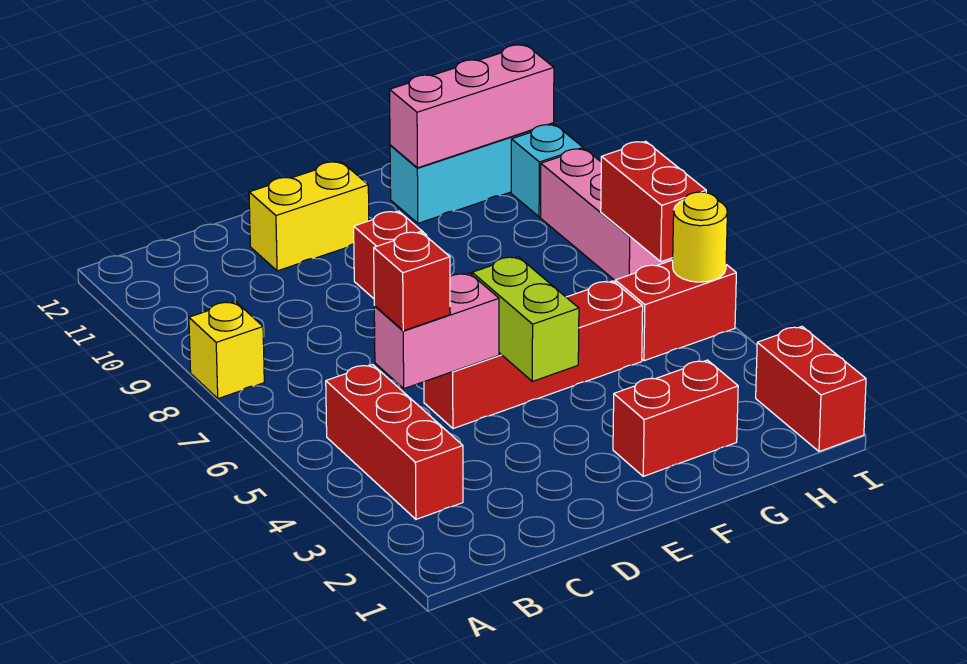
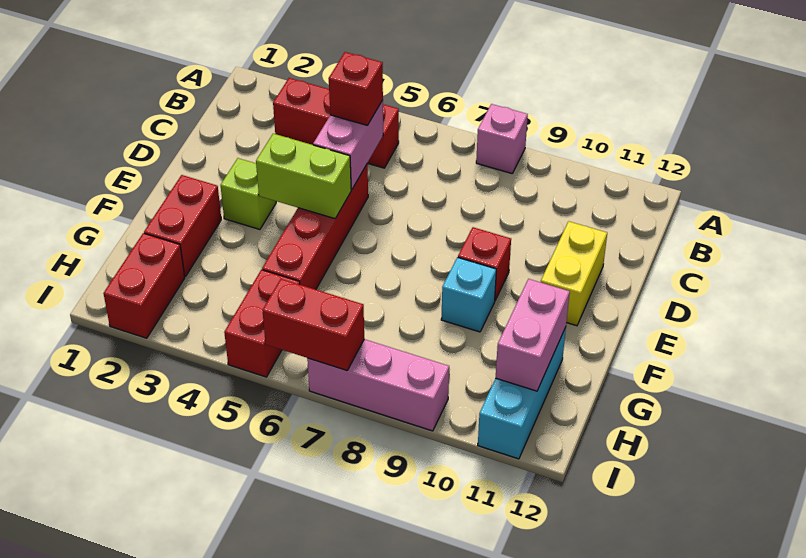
yellow brick A8 level 1 -> pink brick A8 level 1
none -> lime brick E3 level 1
pink brick G11:I11 level 2 -> pink brick G11:H11 level 2
red brick I1:I2 level 1 -> red brick H2:I2 level 1
yellow round brick I5 level 2 -> none
cyan brick I10 level 1 -> cyan brick F9 level 1

